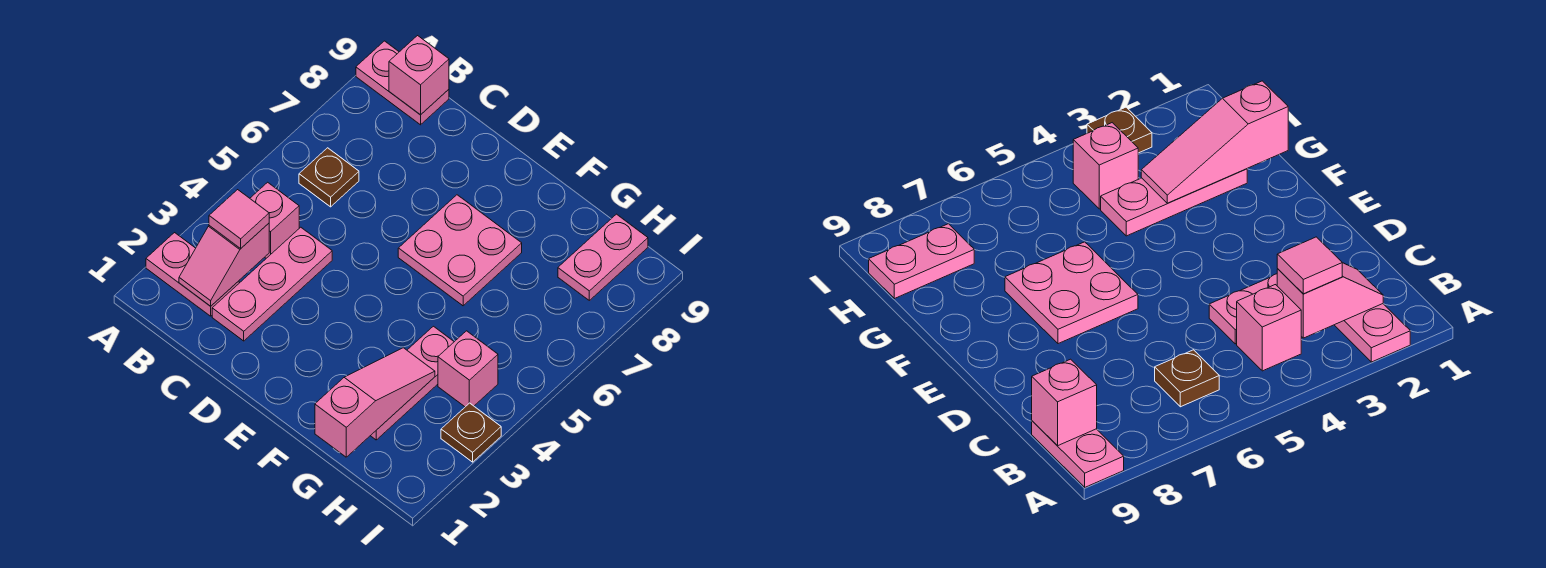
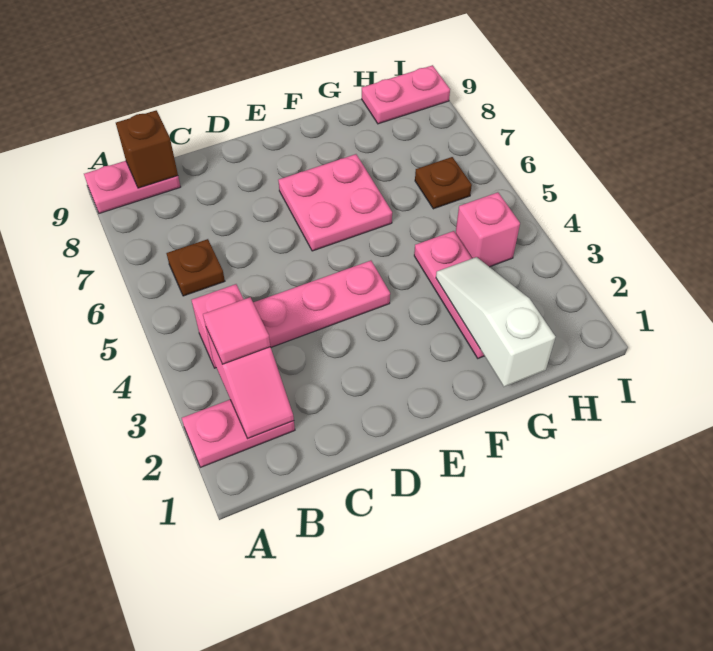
pink brick B9 level 2 -> brown brick B9 level 2
pink plate C2:C4 level 1 -> pink plate C4:E4 level 1
pink slope G1:G3 level 2 top 1 -> white slope G1:G3 level 2 top 1
pink plate H8:H9 level 1 -> pink plate H9:I9 level 1
brown plate I3 level 1 -> brown plate H6 level 1

